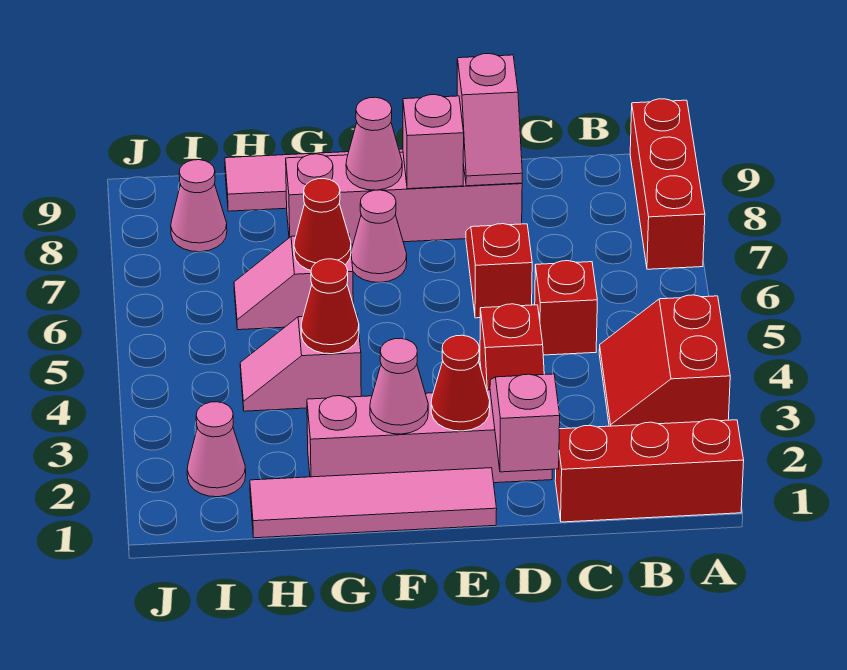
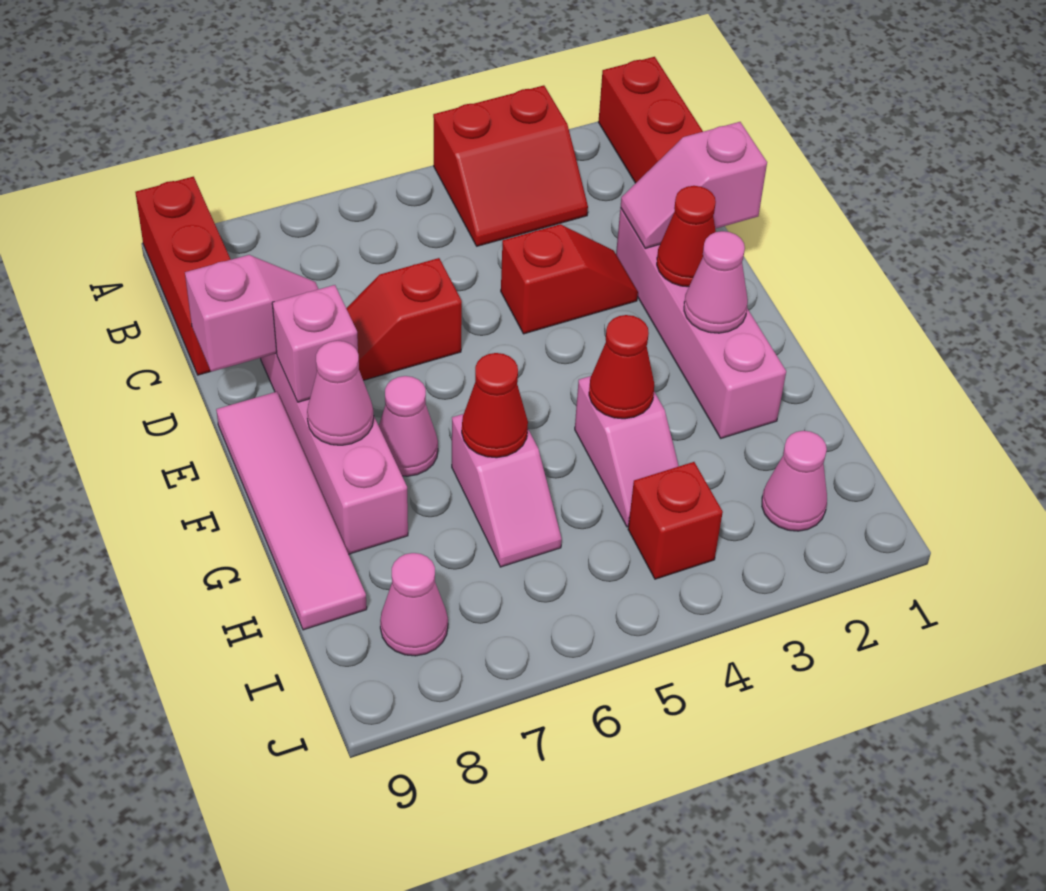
red brick A7:A9 level 1 -> red brick A9:C9 level 1
red brick C5 level 1 -> red brick I4 level 1
pink tile E1:H1 level 1 -> none

